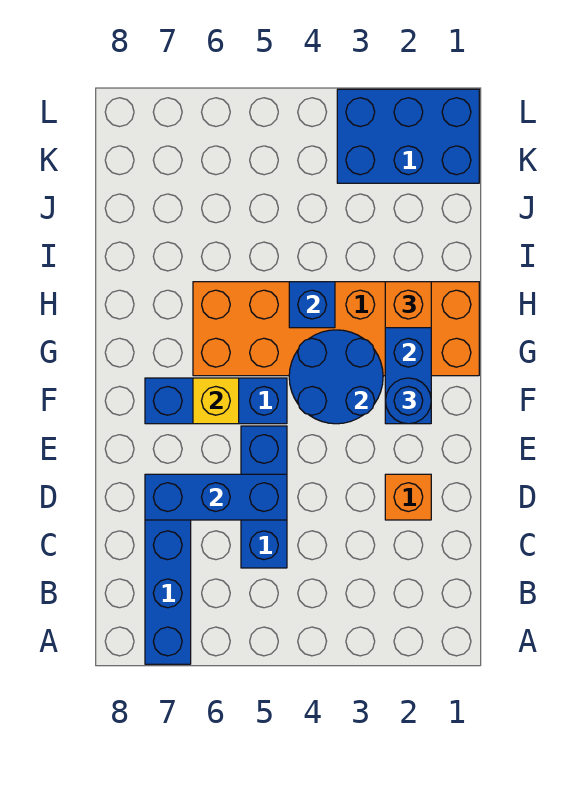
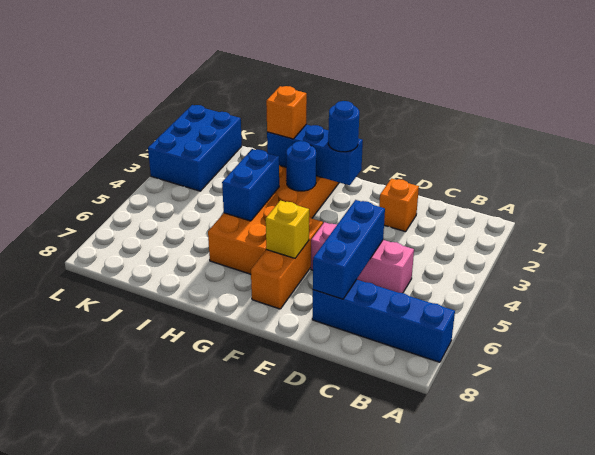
blue brick C5:E5 level 1 -> pink brick C5:E5 level 1
blue round brick F3:G4 level 2 -> blue round brick G3 level 2
blue brick F5:F7 level 1 -> orange brick F5:F7 level 1
blue brick H4 level 2 -> blue brick H4:H5 level 2

